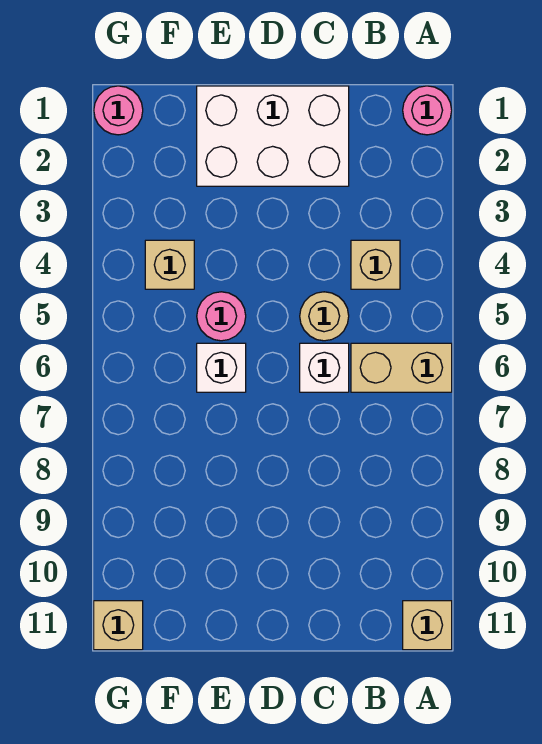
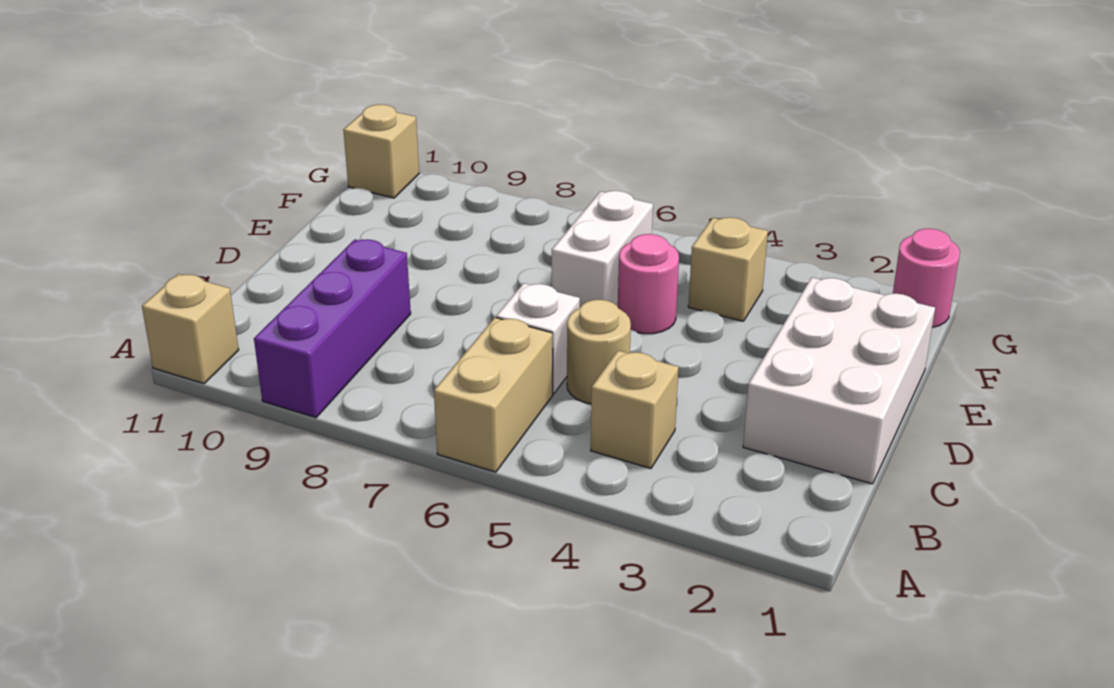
pink round brick A1 level 1 -> none
none -> purple brick A9:C9 level 1
white brick E6 level 1 -> white brick E6:F6 level 1

